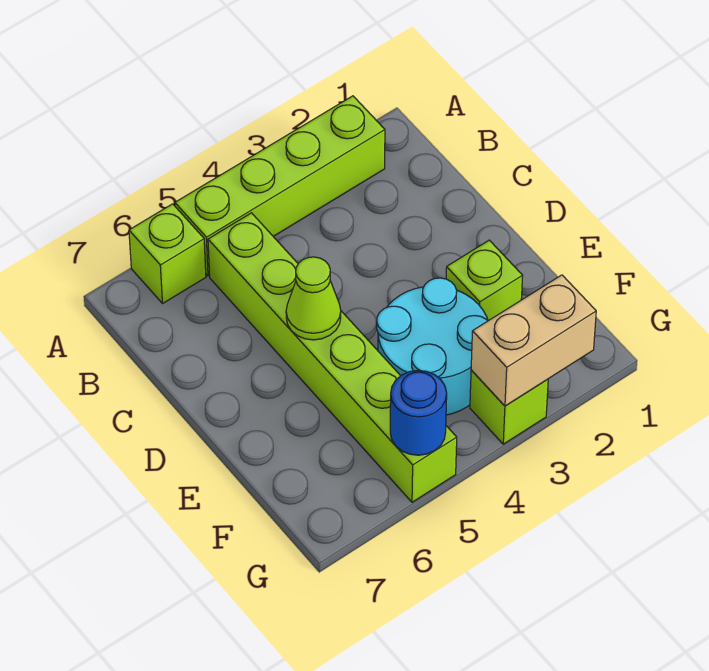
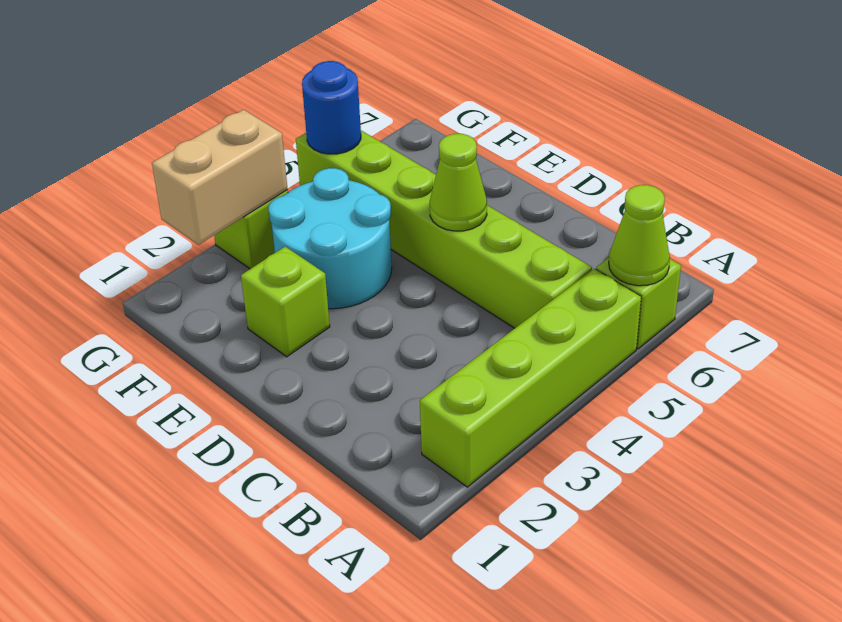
none -> lime cone A6 level 2

